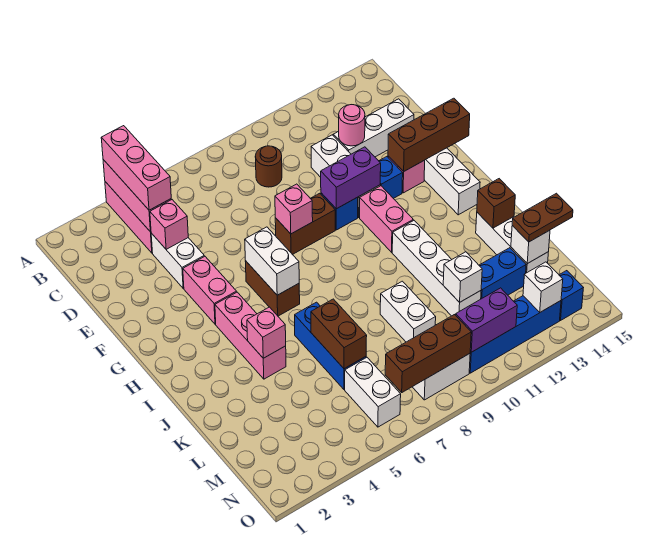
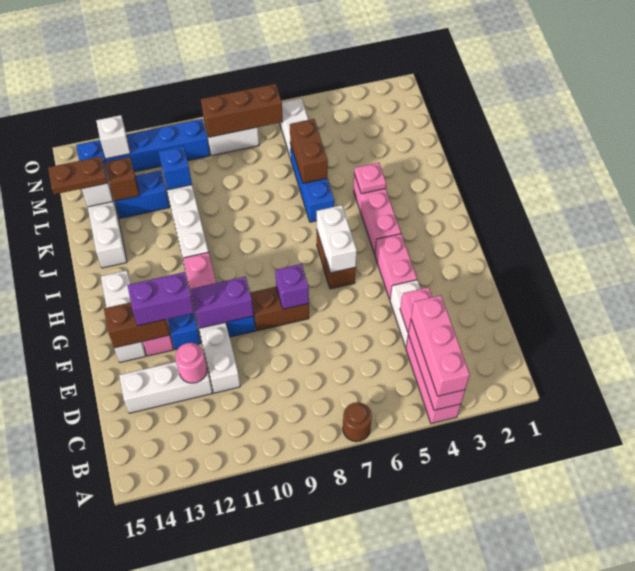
brown round brick C9 level 1 -> brown round brick A7 level 1
pink brick F8 level 2 -> purple brick F8 level 2
brown brick F13:F15 level 2 -> brown brick F13:F14 level 2
pink brick J4 level 2 -> pink plate J4 level 2
brown brick J14 level 2 -> brown brick L13 level 2
white brick K9:L9 level 1 -> none
white brick L11 level 2 -> blue brick L11 level 2
purple brick N10:N11 level 2 -> purple brick F12:F13 level 3

